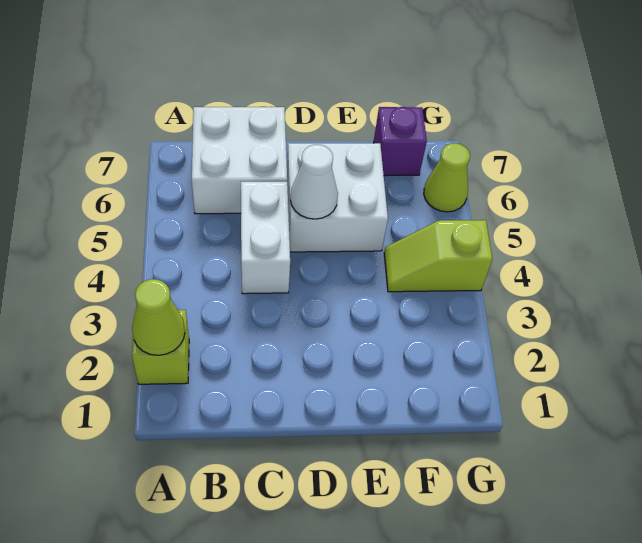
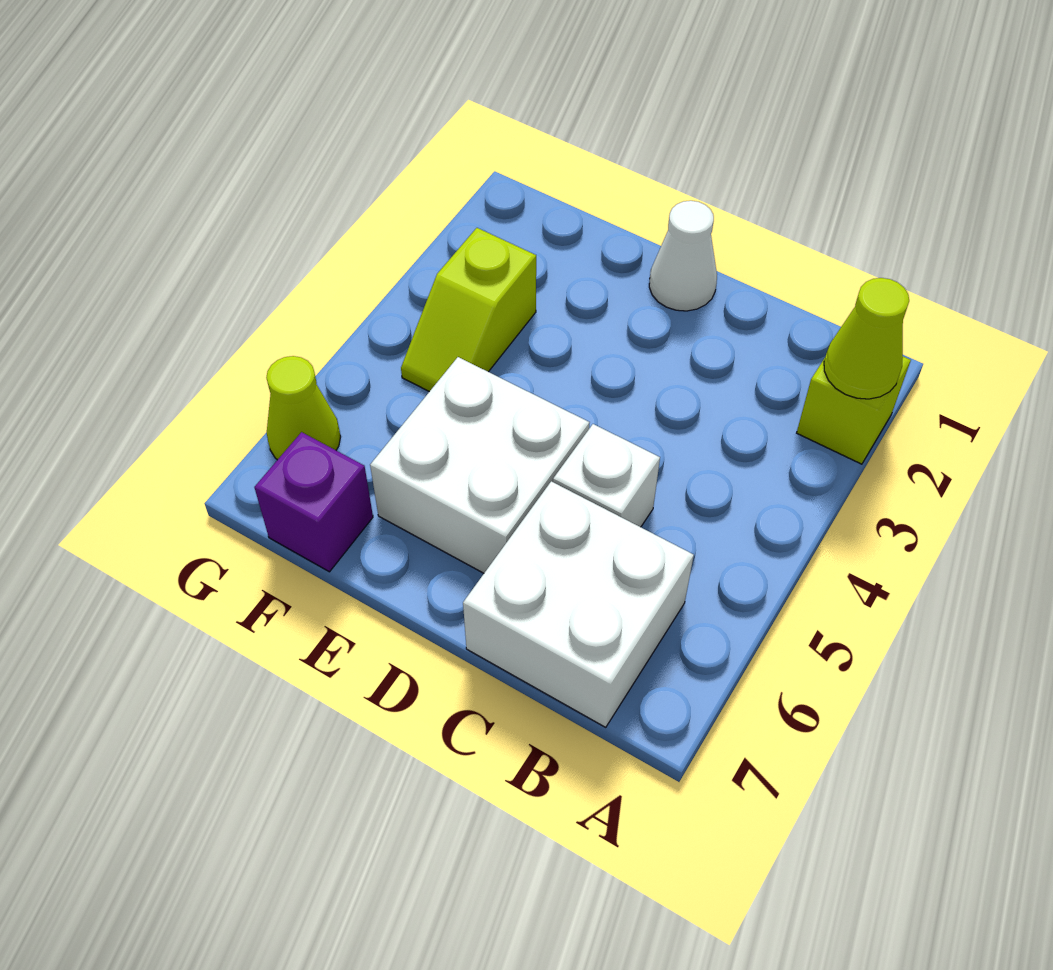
white brick C4:C5 level 1 -> white brick C5 level 1
white cone D5 level 2 -> white cone D1 level 1
lime slope F4:G4 level 1 top G -> lime slope F3:F4 level 1 top 3

